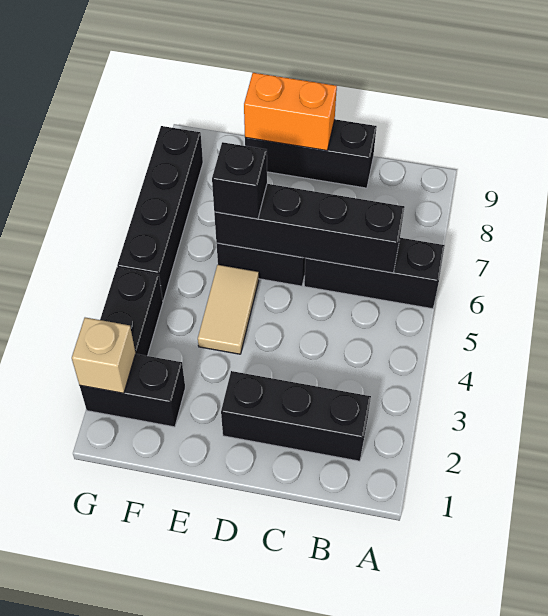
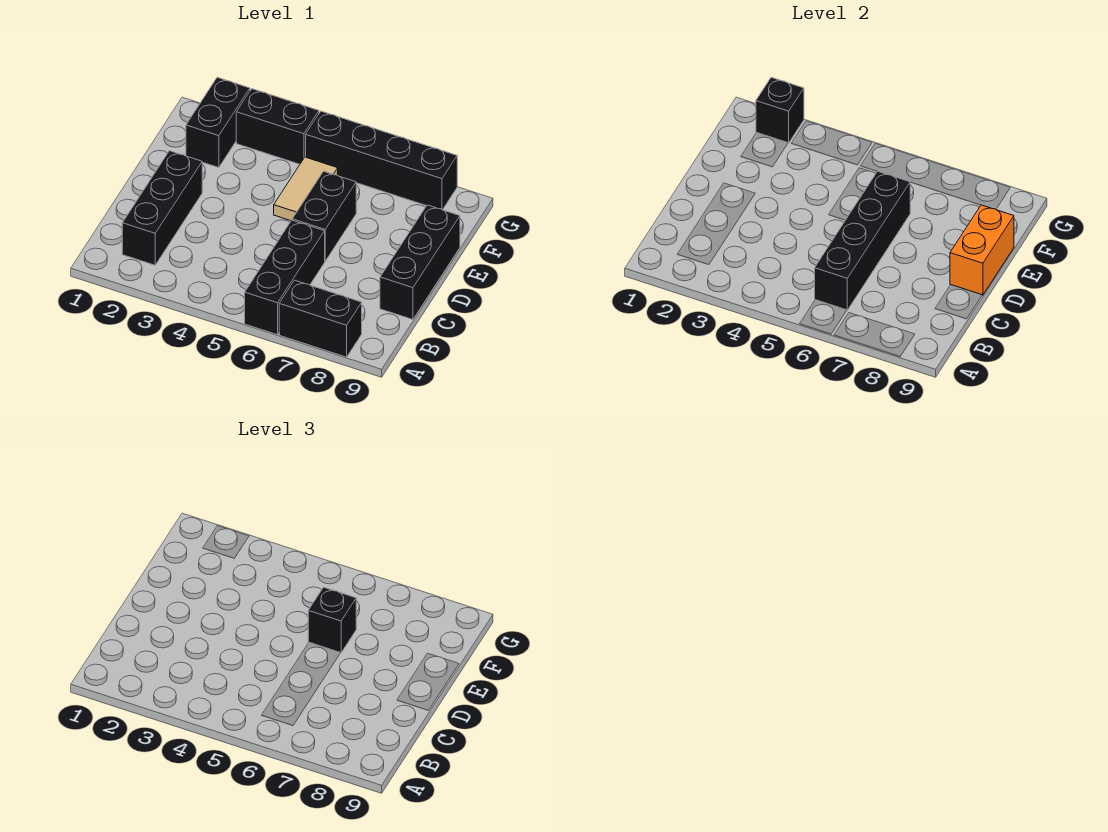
none -> black brick A7:A8 level 1
tan tile E4:E5 level 1 -> tan tile E5:F5 level 1
tan brick G2 level 2 -> black brick G2 level 2

